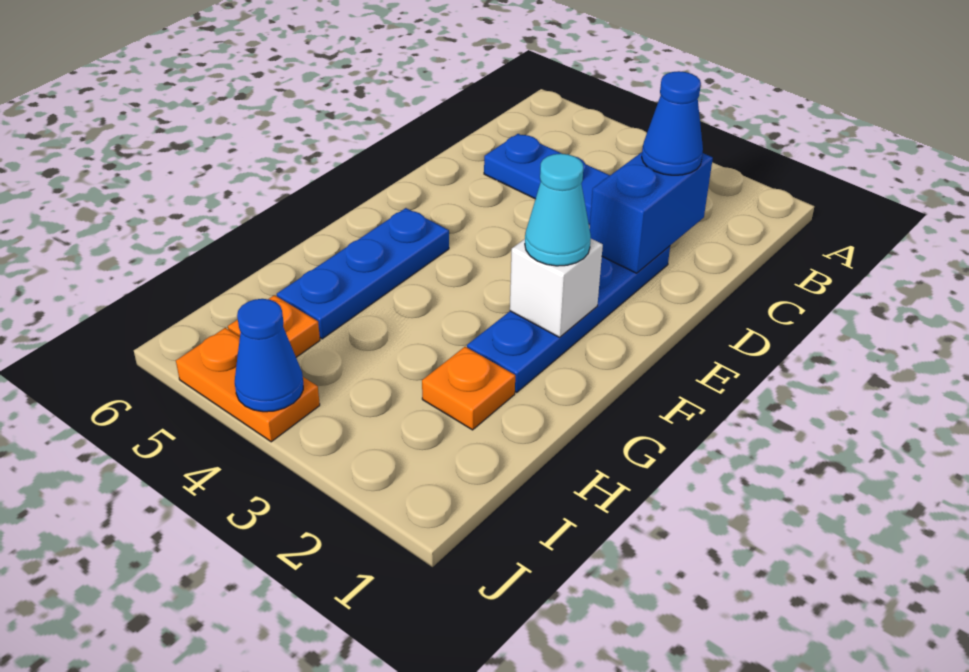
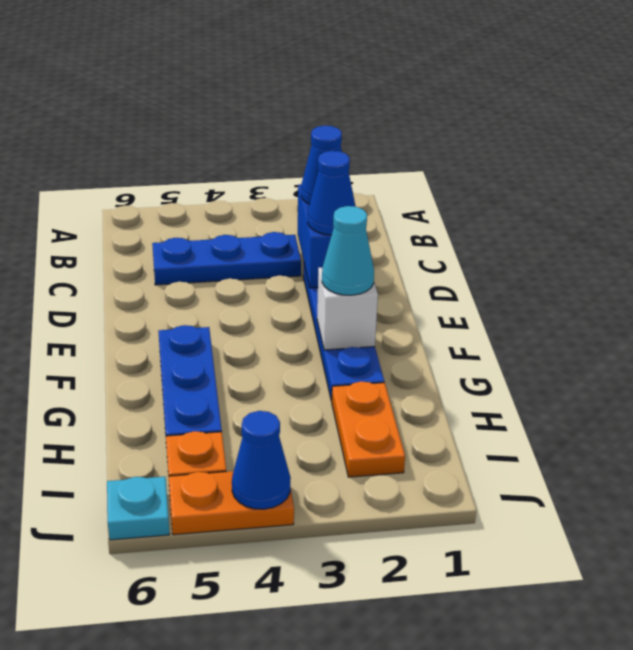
none -> blue cone D2 level 3
orange plate H2 level 1 -> orange plate H2:I2 level 1
none -> cyan plate J6 level 1

